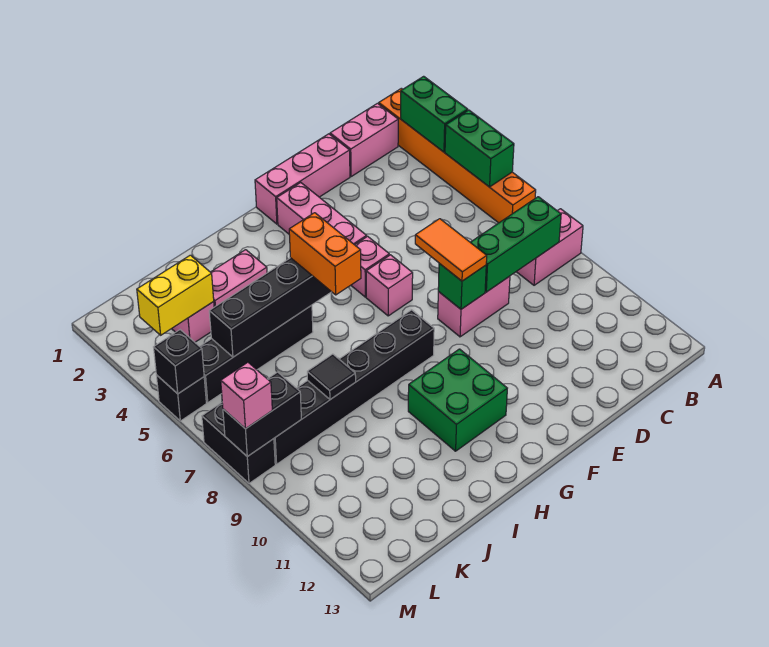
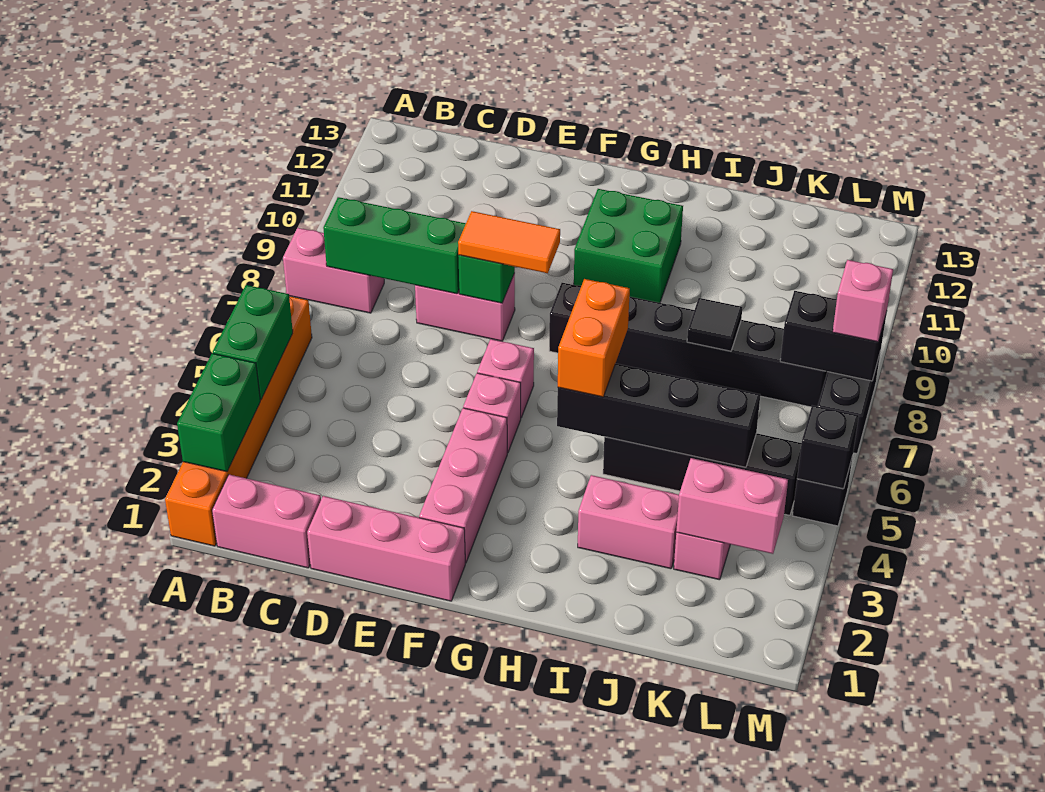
orange tile E7:E8 level 3 -> orange tile E8:F8 level 3
yellow brick K3:L3 level 2 -> pink brick K3:L3 level 2

